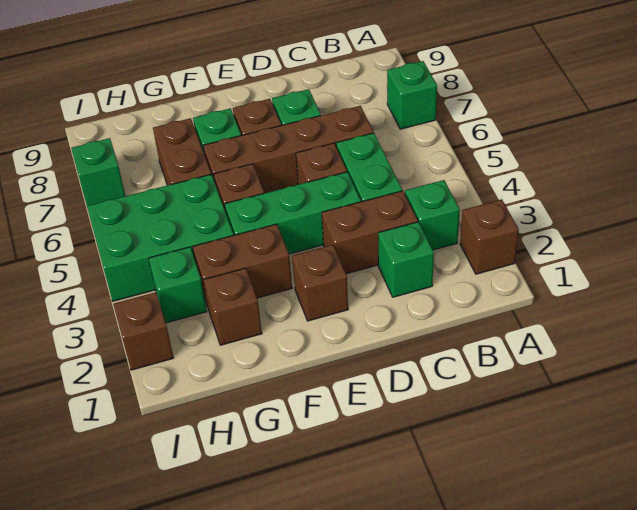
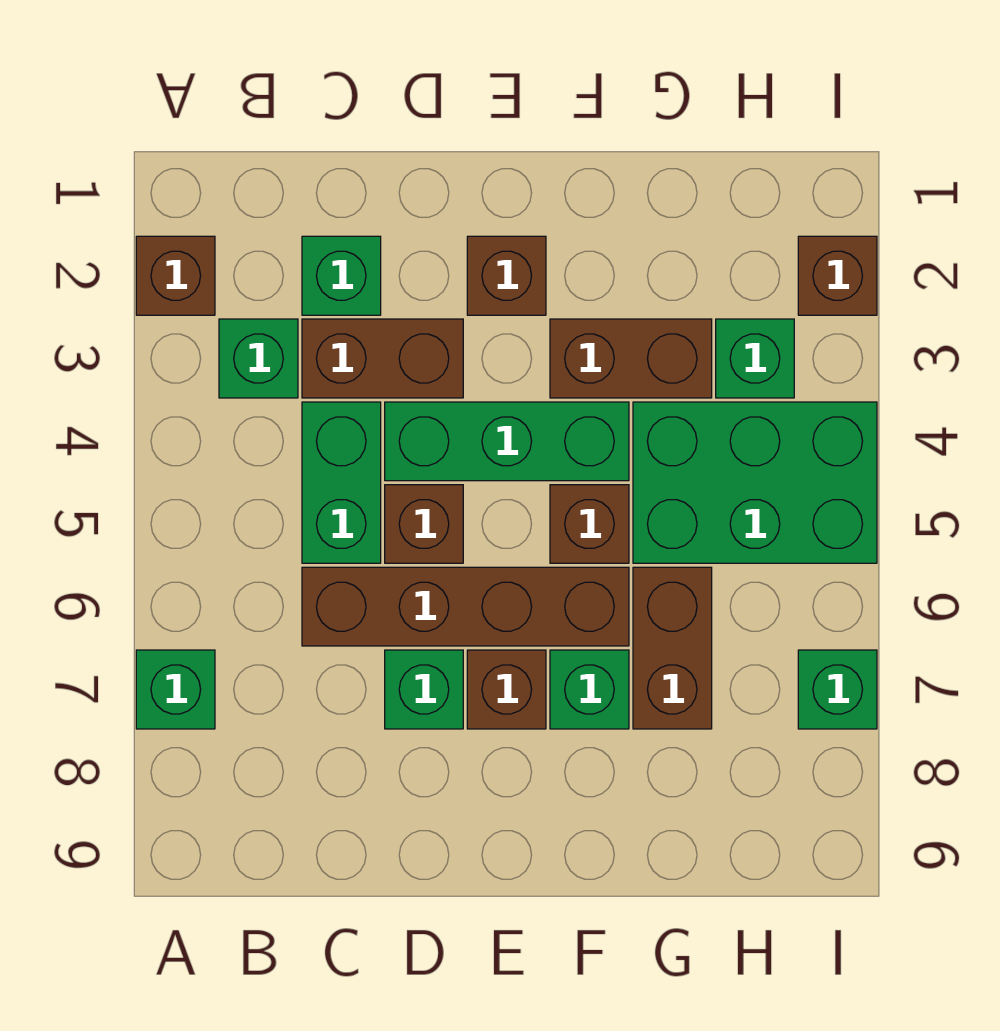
brown brick G2 level 1 -> none

